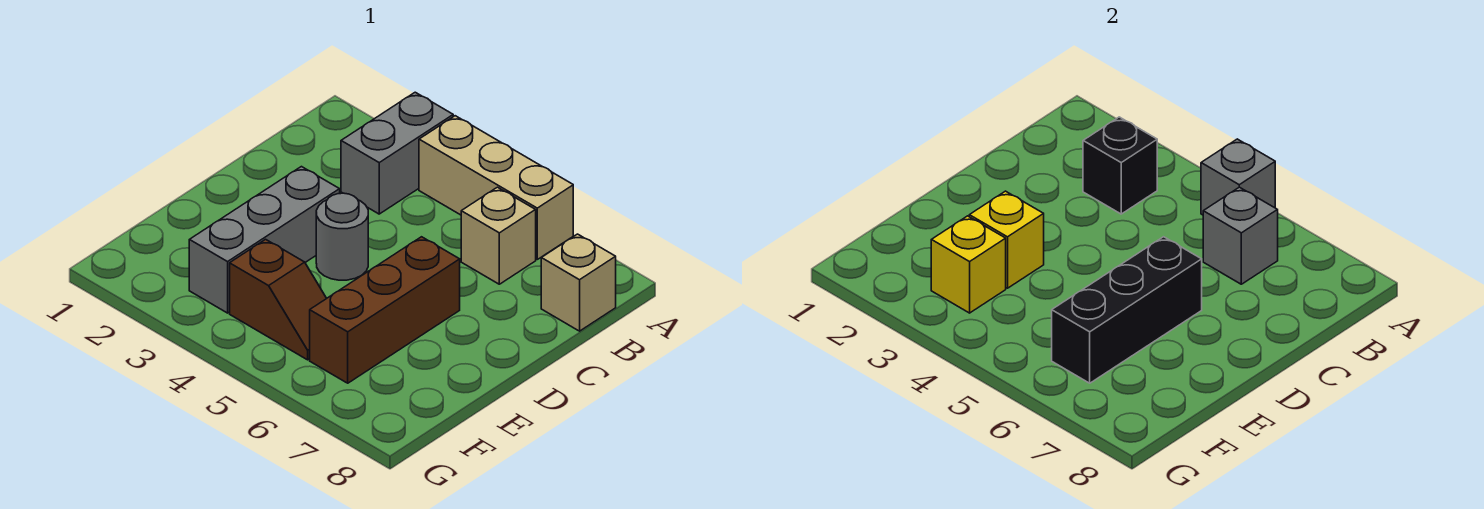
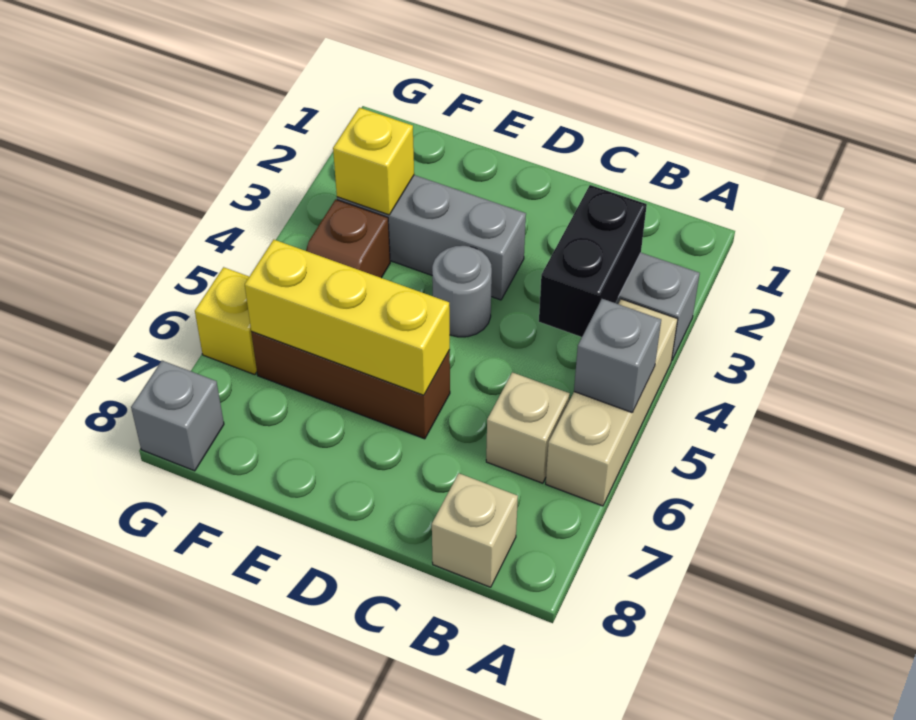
black brick B3 level 2 -> black brick B3:B4 level 2
grey brick B6 level 2 -> grey brick G8 level 1
black brick D6:F6 level 2 -> yellow brick D6:F6 level 2
yellow brick E3 level 2 -> yellow brick G6 level 1

